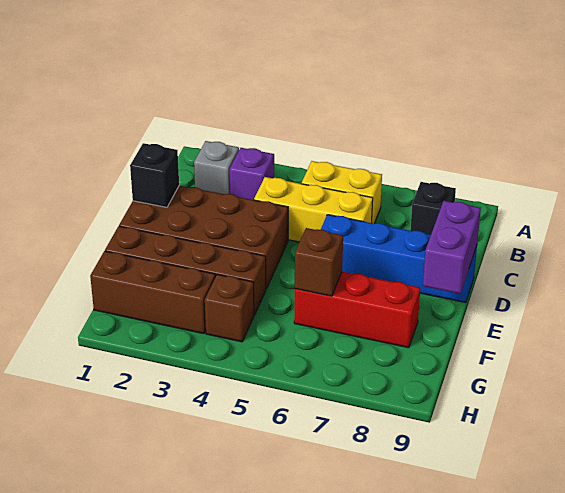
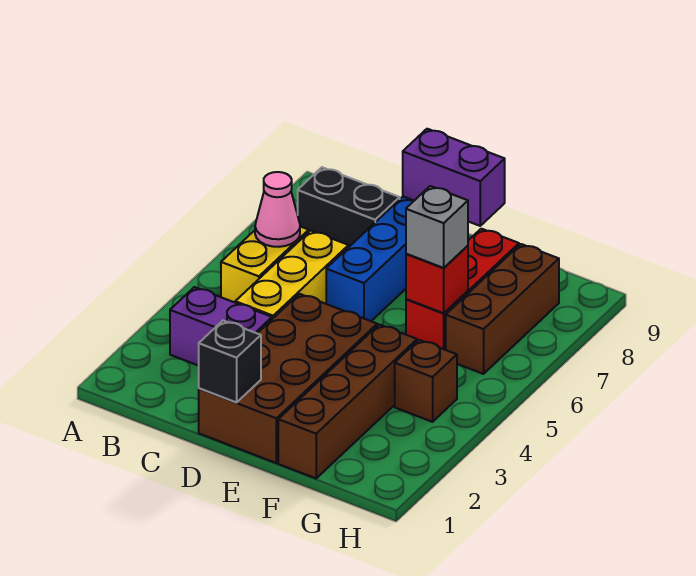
grey brick B2 level 1 -> grey brick F6 level 3
purple brick B3 level 1 -> purple brick B3:C3 level 1
none -> pink cone B6 level 2
black brick B8 level 1 -> black brick B8:C8 level 1
brown brick F6 level 2 -> red brick F6 level 2
brown brick G1:G3 level 1 -> brown brick G6:G8 level 1

